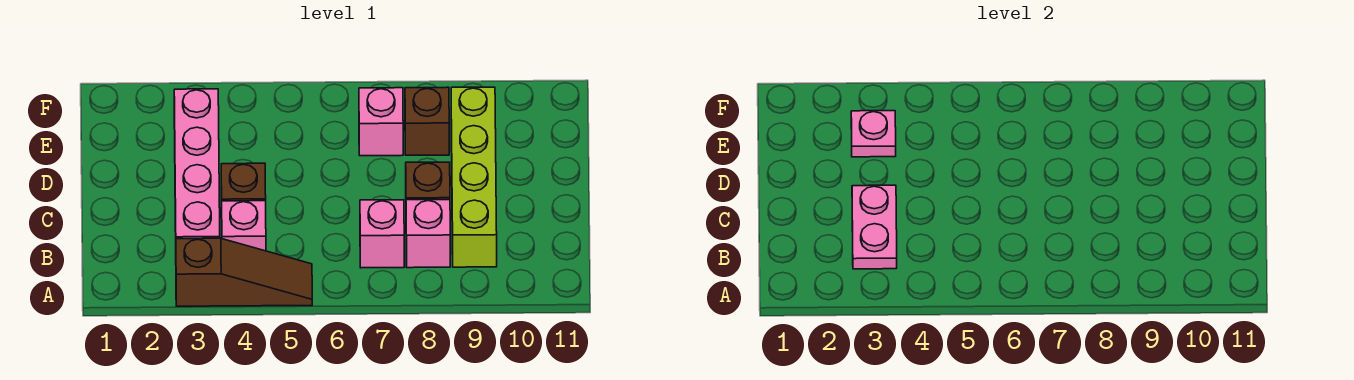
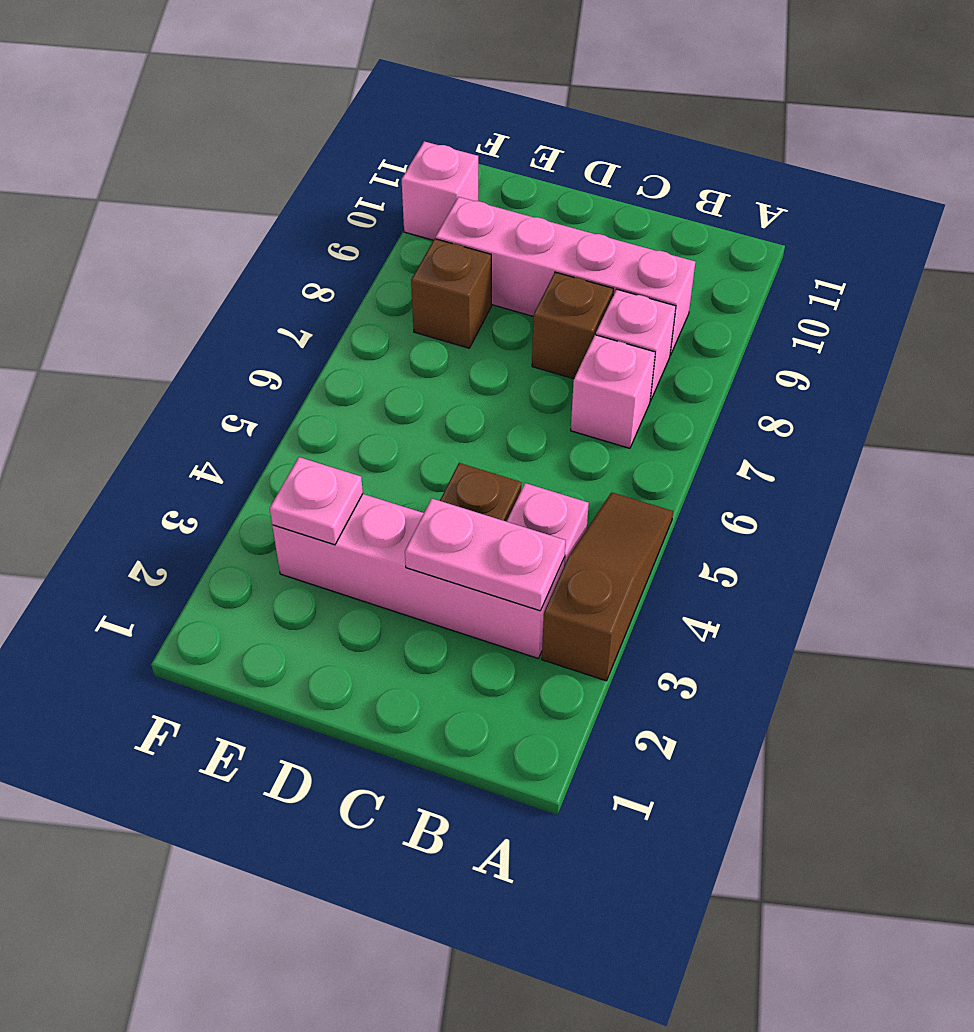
lime brick B9:E9 level 1 -> pink brick B9:E9 level 1
pink brick E7 level 1 -> pink brick F10 level 1

